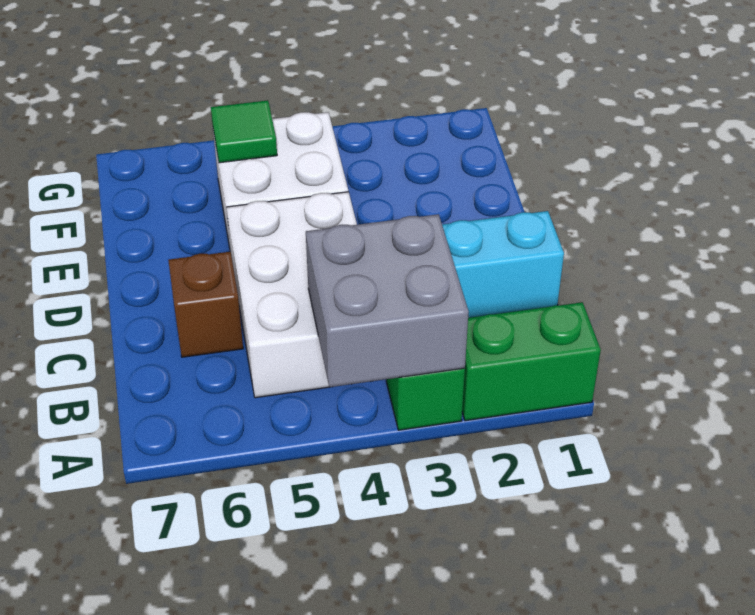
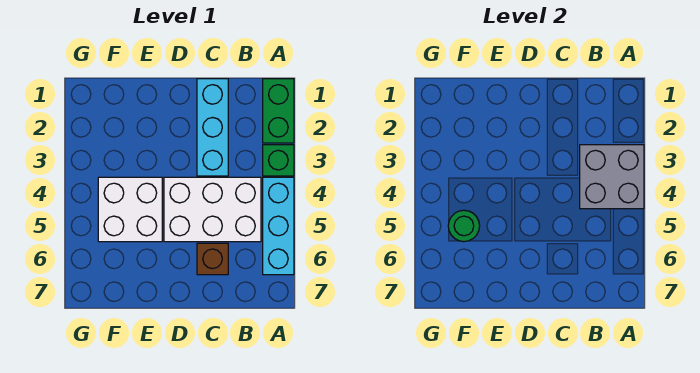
none -> cyan brick A4:A6 level 1
green tile F5 level 2 -> green round brick F5 level 2

